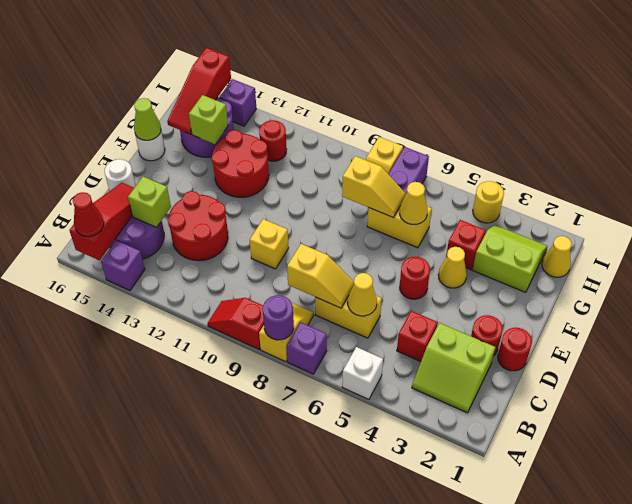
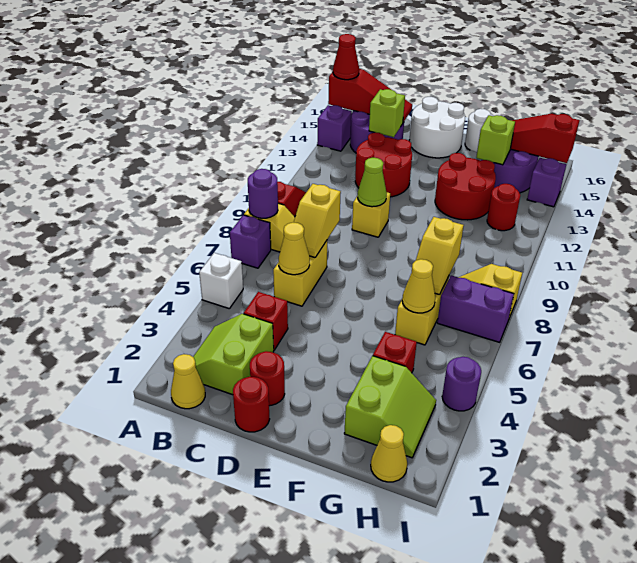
white round brick D16 level 1 -> white round brick D15:E16 level 1
red round brick E5 level 1 -> none
yellow cone F4 level 1 -> yellow cone B1 level 1
lime cone F16 level 2 -> lime cone D10 level 2
yellow round brick I4 level 1 -> purple round brick I4 level 1

